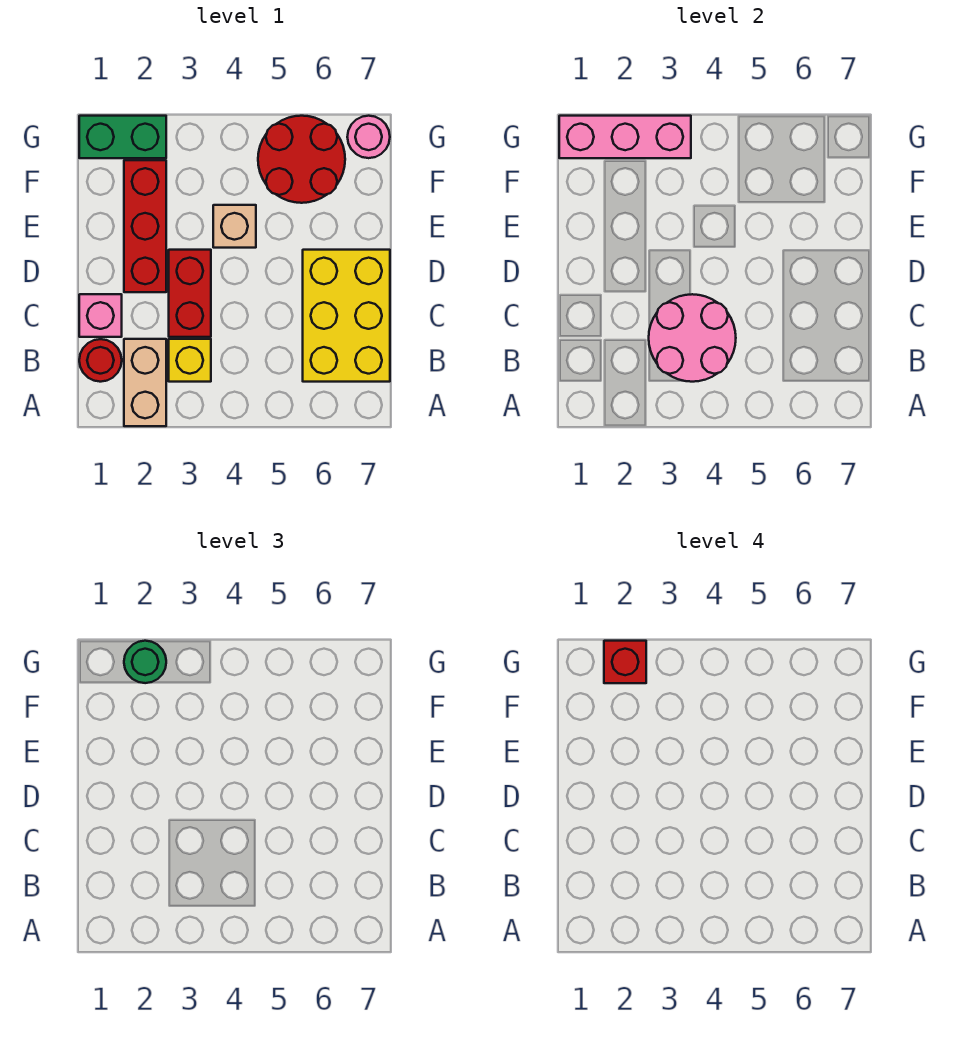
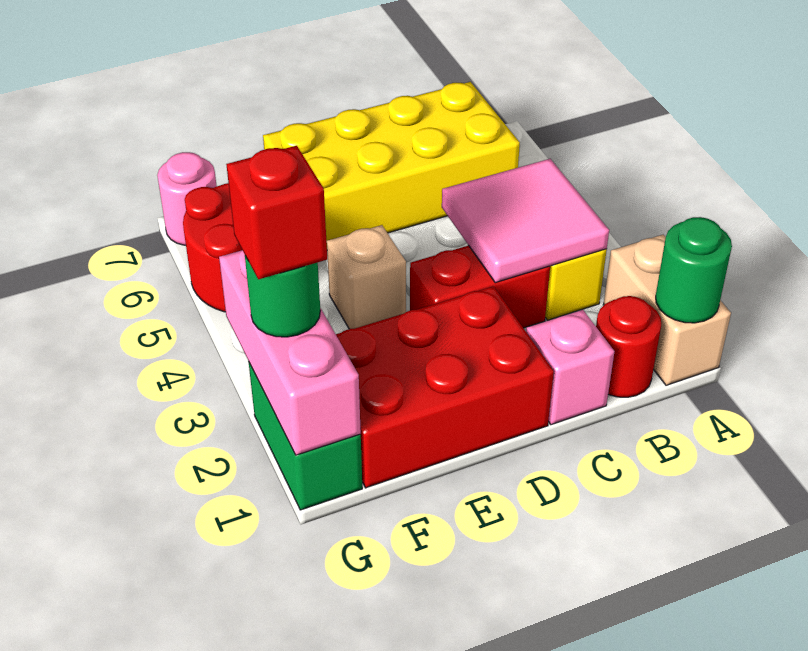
none -> green round brick A1 level 2
tan brick A2:B2 level 1 -> tan brick A1:A2 level 1
pink round brick B3:C4 level 2 -> pink tile B3:C4 level 2
yellow brick B6:D7 level 1 -> yellow brick B6:E7 level 1
red brick D2:F2 level 1 -> red brick D1:F2 level 1

